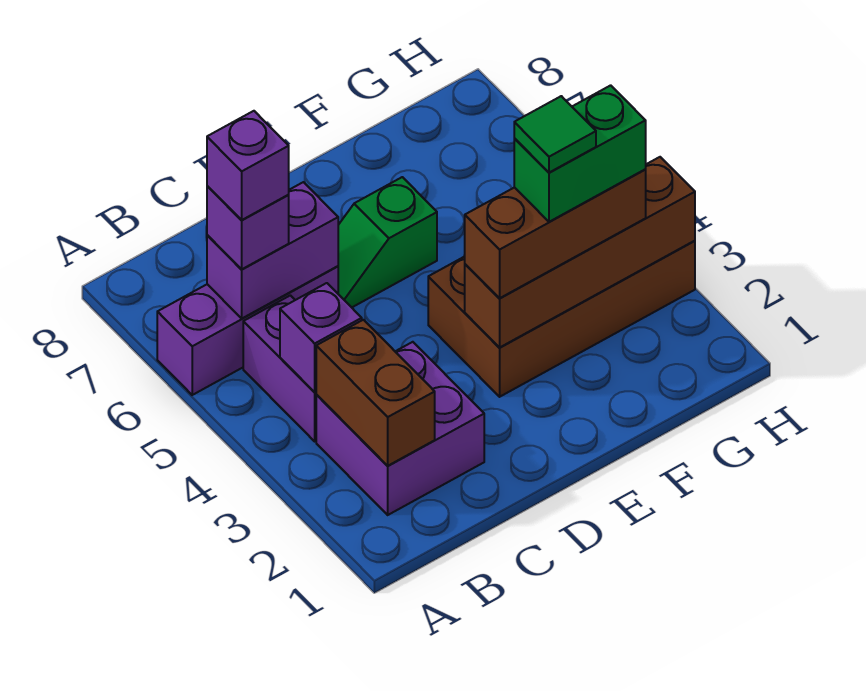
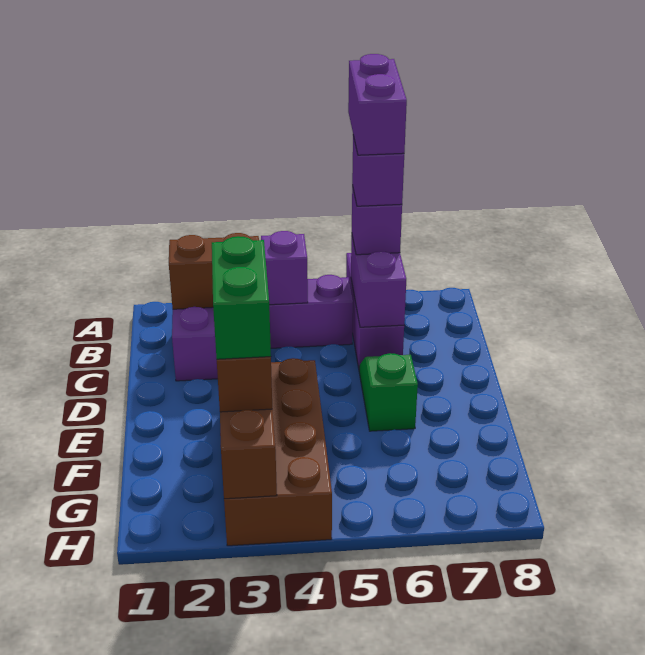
none -> purple brick A6:B6 level 5
green tile F3 level 5 -> none

